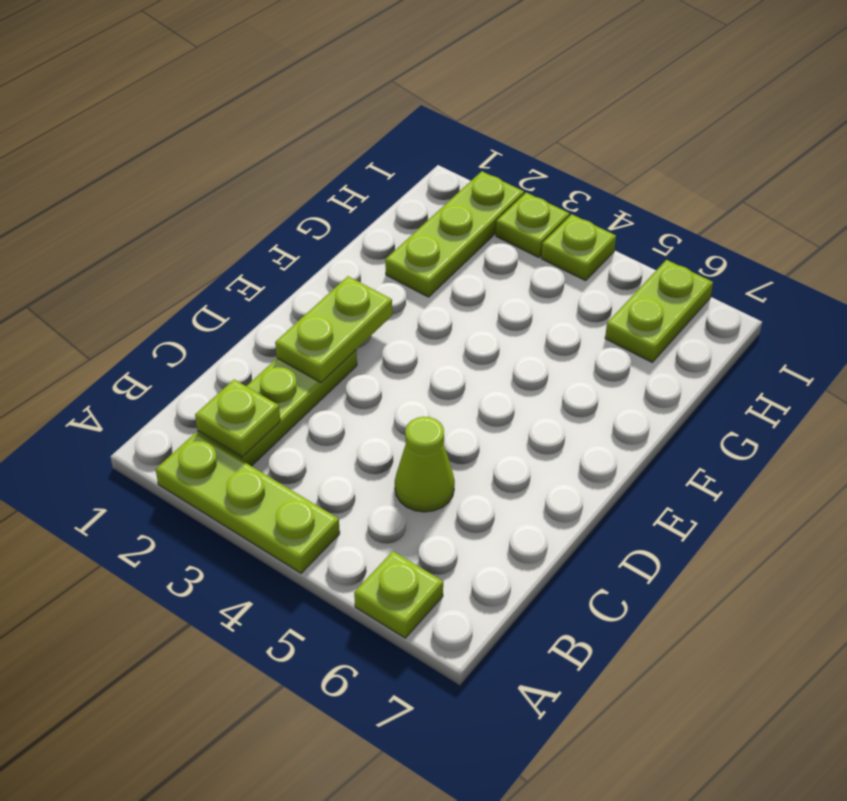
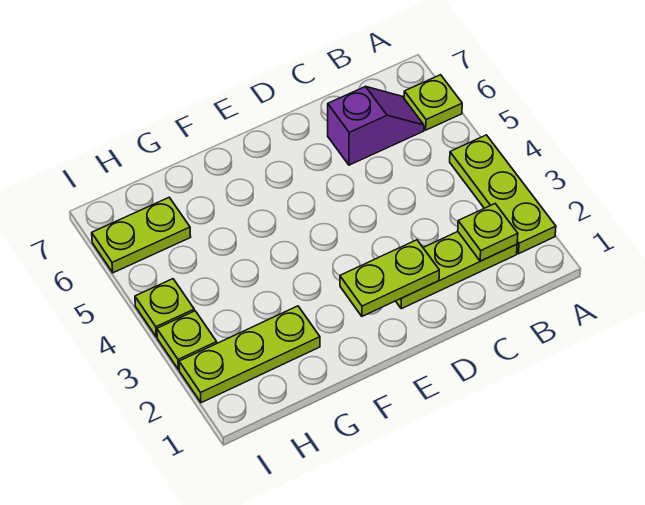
none -> purple slope B6:C6 level 1 top C
lime cone C5 level 1 -> none

